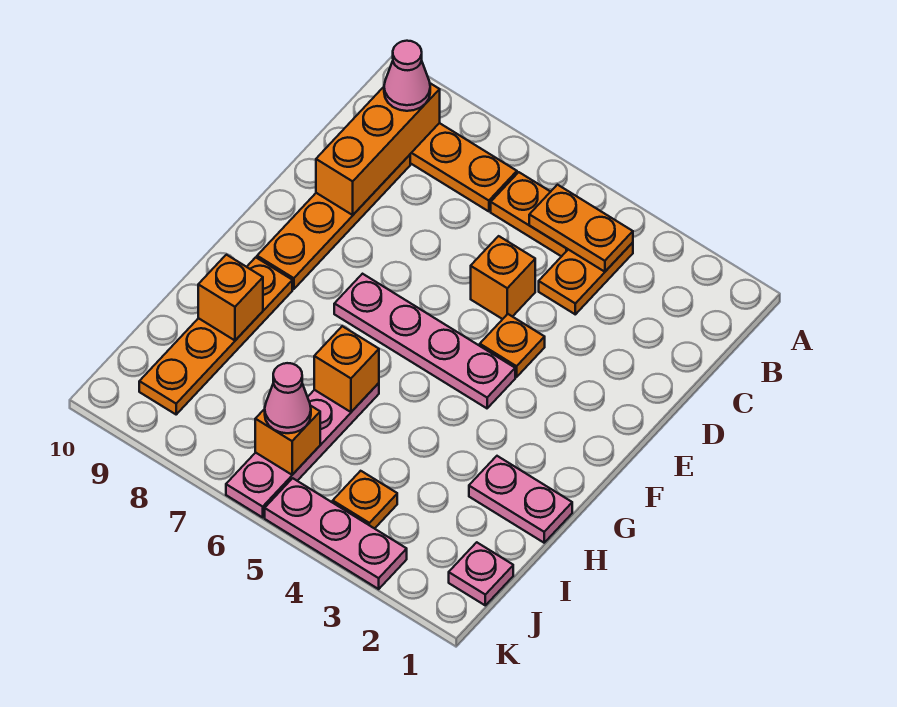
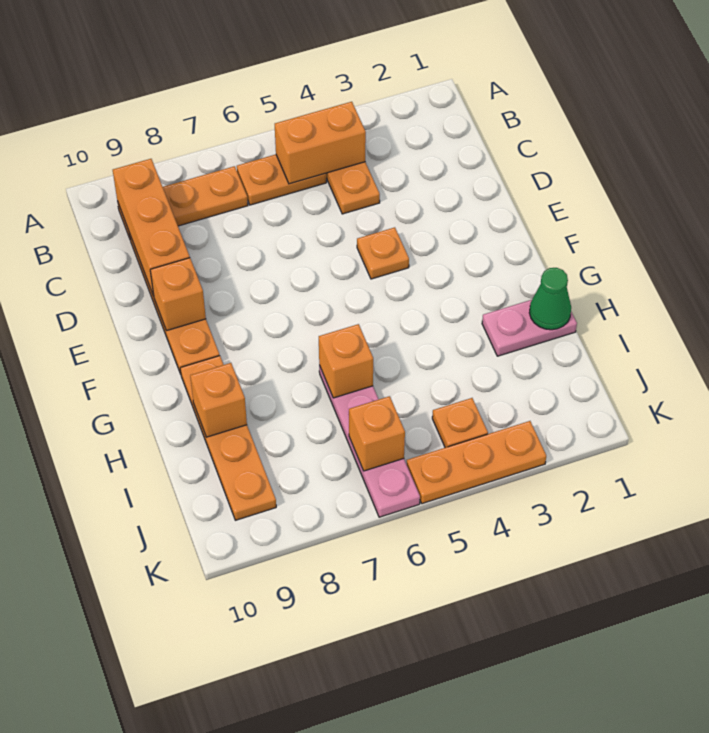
orange plate B4:B5 level 2 -> orange brick B4:B5 level 2
pink cone B9 level 3 -> none
orange brick D5 level 1 -> orange brick E9 level 2
pink plate F4:F7 level 1 -> none
none -> green cone H1 level 2
pink plate J1 level 1 -> none
pink cone J6 level 3 -> none
pink plate K3:K5 level 1 -> orange plate K3:K5 level 1

